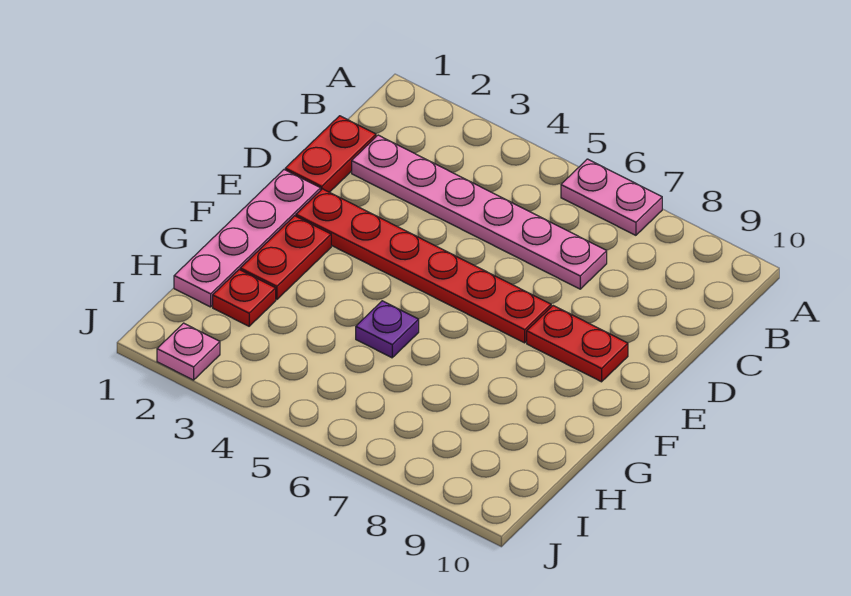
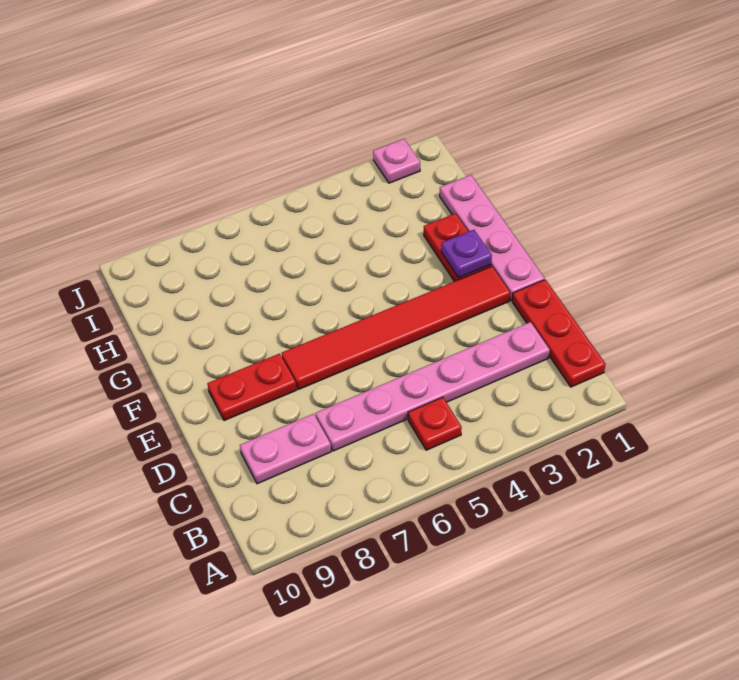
pink plate A6:A7 level 1 -> pink plate C8:C9 level 1
red plate C1:D1 level 1 -> red plate B1:D1 level 1
red plate E2:E7 level 1 -> red tile E2:E7 level 1
purple plate G5 level 1 -> purple plate F2 level 2
red plate H2 level 1 -> red plate B5 level 1

